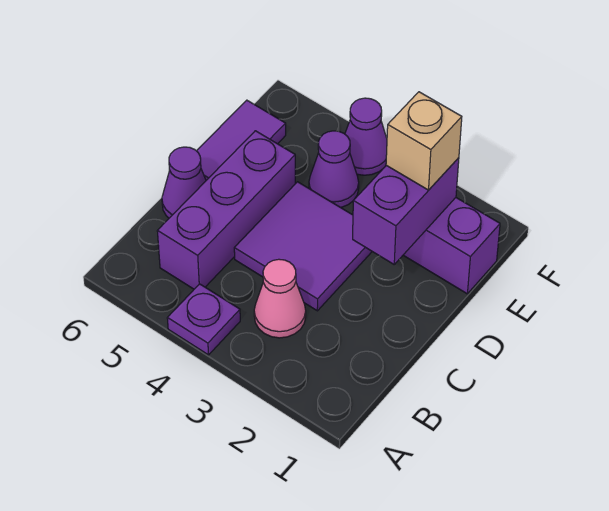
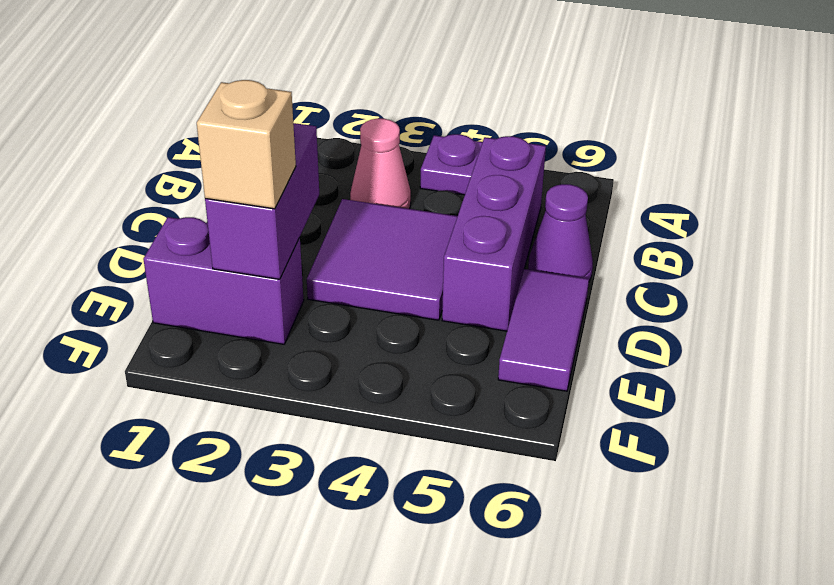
purple cone E4 level 1 -> none
purple cone F4 level 1 -> none

